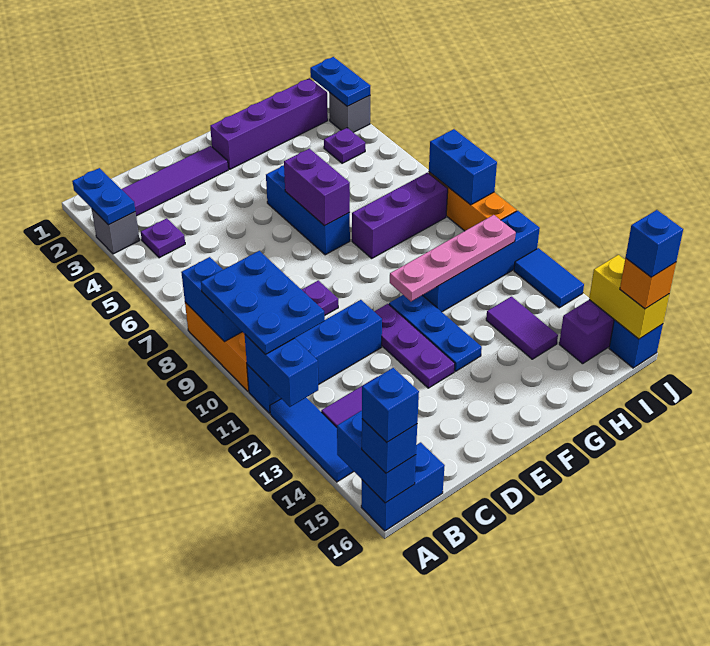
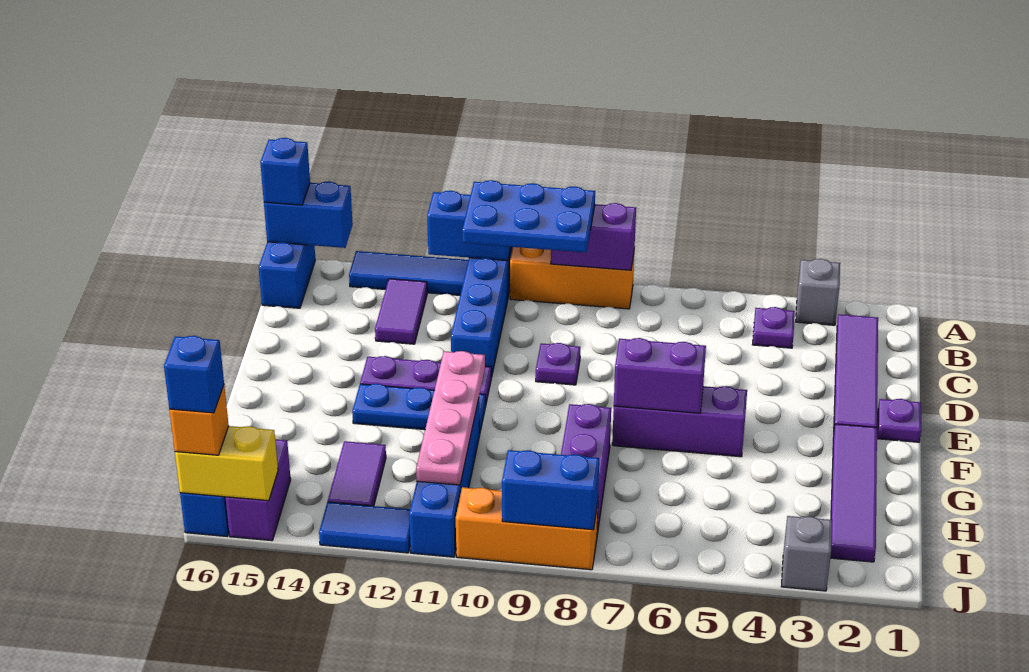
blue plate A2:A3 level 2 -> none
blue brick A8:A9 level 2 -> purple brick A8:A9 level 2
blue brick A16 level 4 -> none
purple brick F2:I2 level 1 -> purple tile F2:I2 level 1
blue brick F5:F7 level 1 -> purple brick F5:F7 level 1
purple tile H13:H14 level 1 -> purple tile H13:I13 level 1
purple plate I4 level 1 -> purple plate E1 level 1
blue plate J2:J3 level 2 -> none

